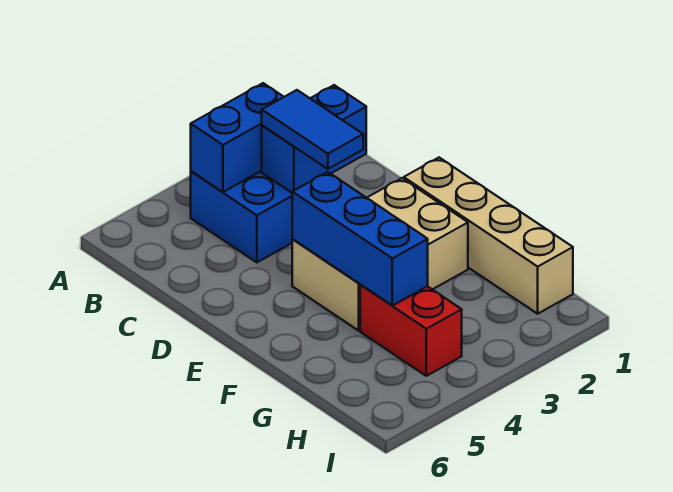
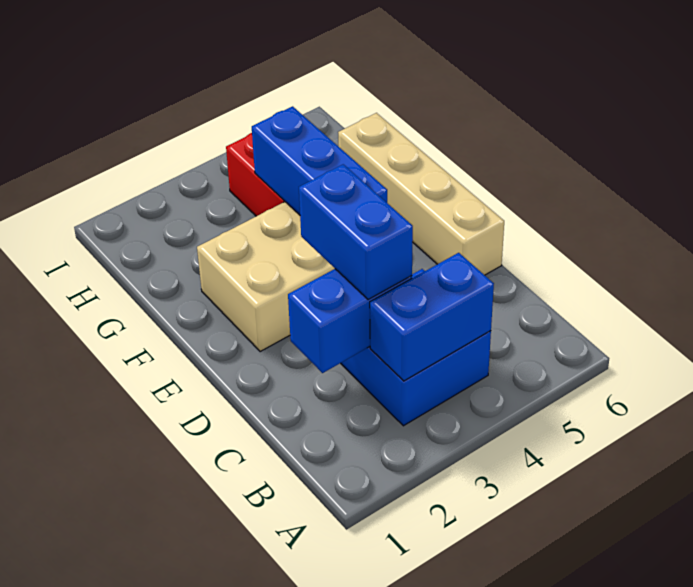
blue tile C3:D3 level 3 -> blue brick C3:D3 level 3
tan brick E1:H1 level 1 -> tan brick D6:G6 level 1

